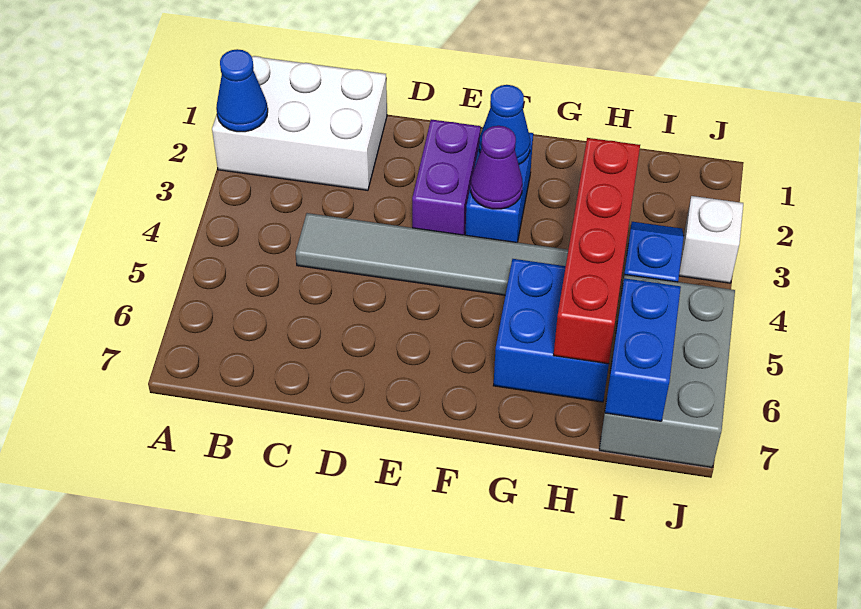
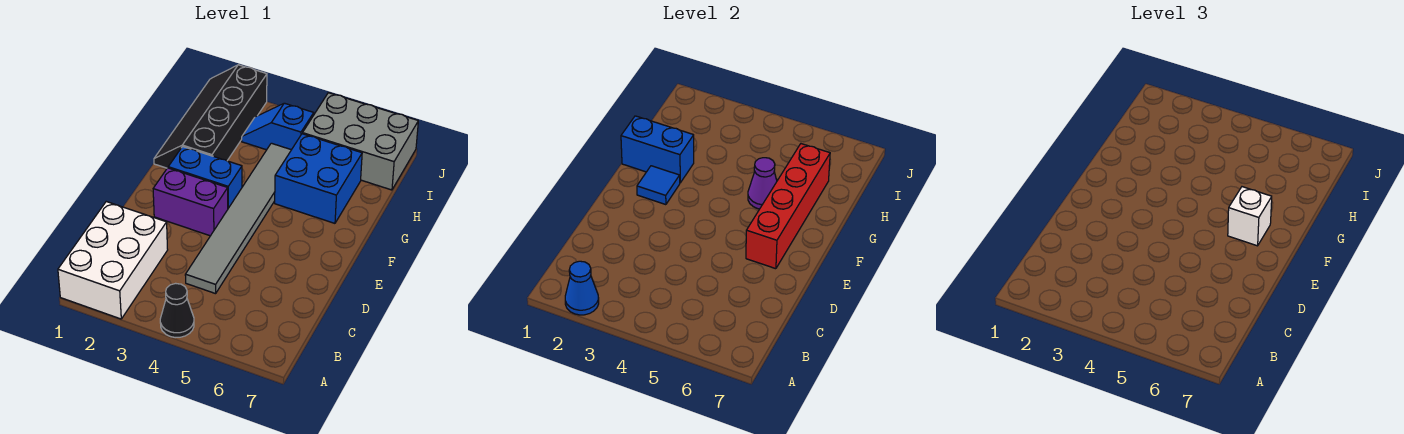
none -> black cone A4 level 1
blue cone F2 level 2 -> blue tile F2 level 2
purple cone F3 level 2 -> purple cone G5 level 2
none -> black slope G1:J2 level 1 top 2
red brick H3:H6 level 2 -> red brick E6:H6 level 2
blue brick I6:I7 level 2 -> blue brick G1:G2 level 2
white brick J3 level 1 -> white brick F6 level 3

